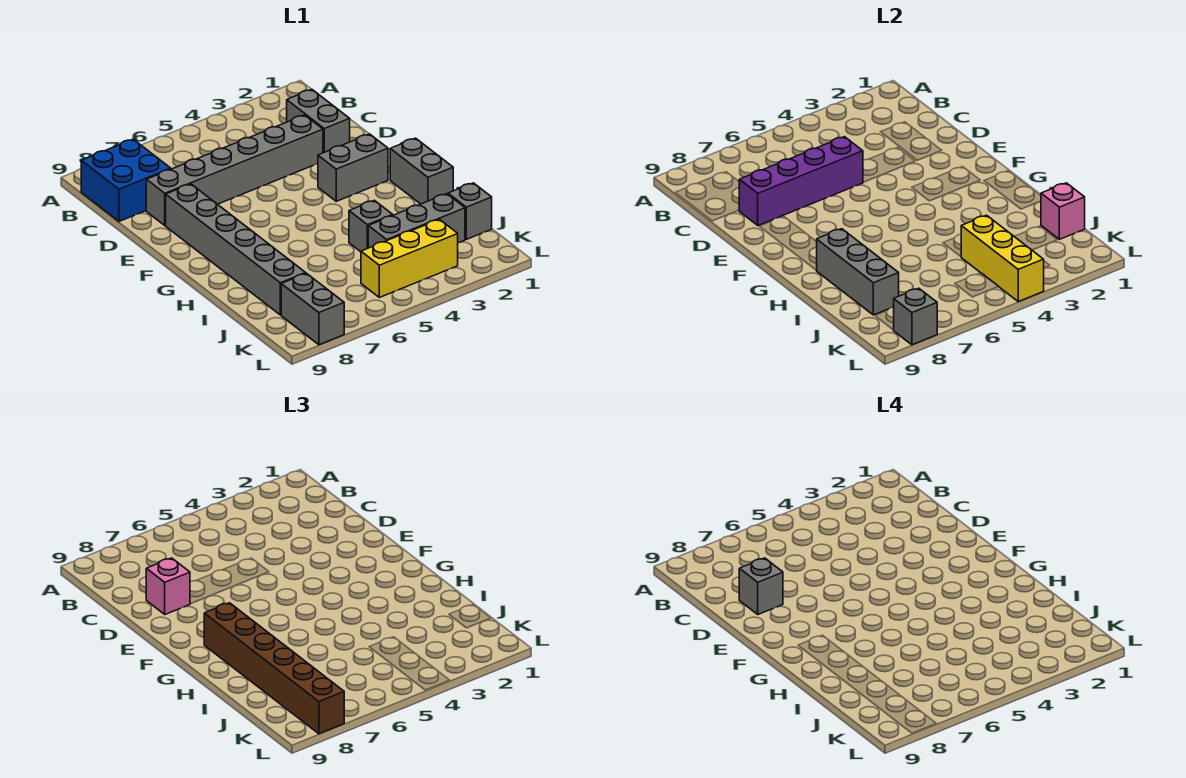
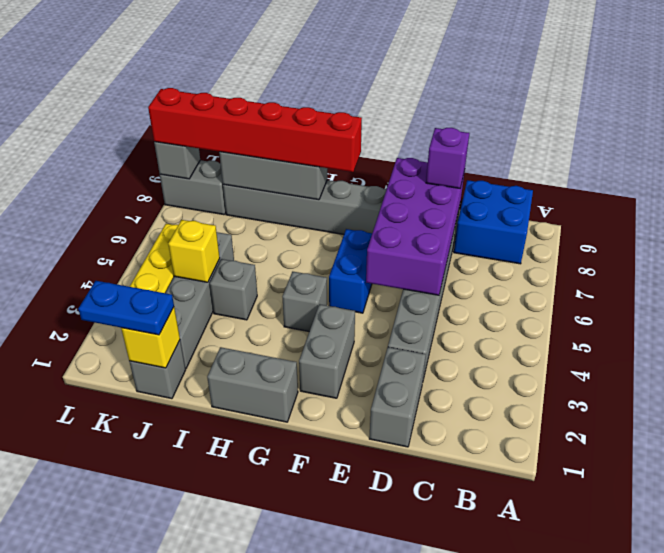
grey brick C2:D2 level 1 -> grey brick D1:D2 level 1
purple brick D5:D8 level 2 -> purple brick D5:E8 level 2
pink brick D8 level 3 -> purple brick D8 level 3
grey brick D8 level 4 -> grey brick G4 level 1
none -> blue brick F5:F6 level 1
brown brick G8:L8 level 3 -> red brick G8:L8 level 3
pink brick J1 level 2 -> yellow brick J1 level 2
none -> blue plate J1:K1 level 3
grey brick J2:J4 level 1 -> grey brick J2:J5 level 1
yellow brick J4:L4 level 2 -> yellow brick J4 level 2

